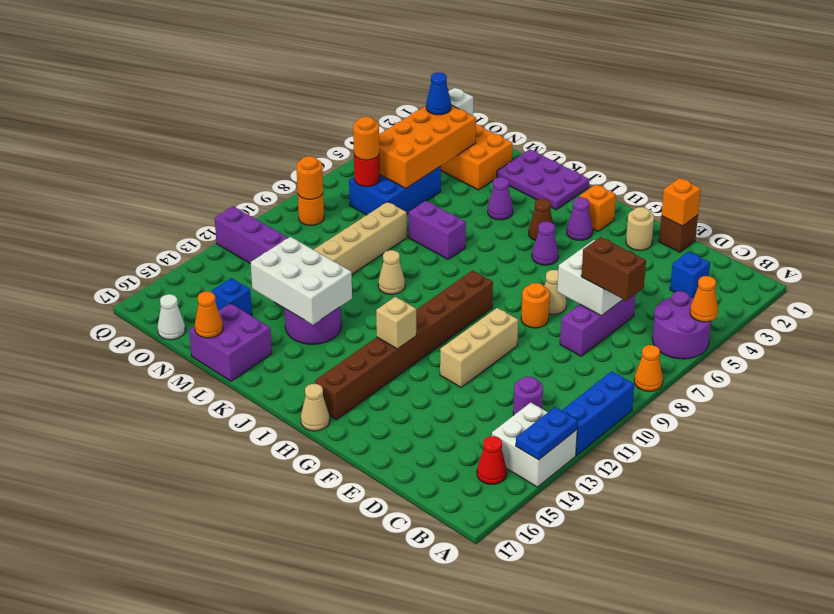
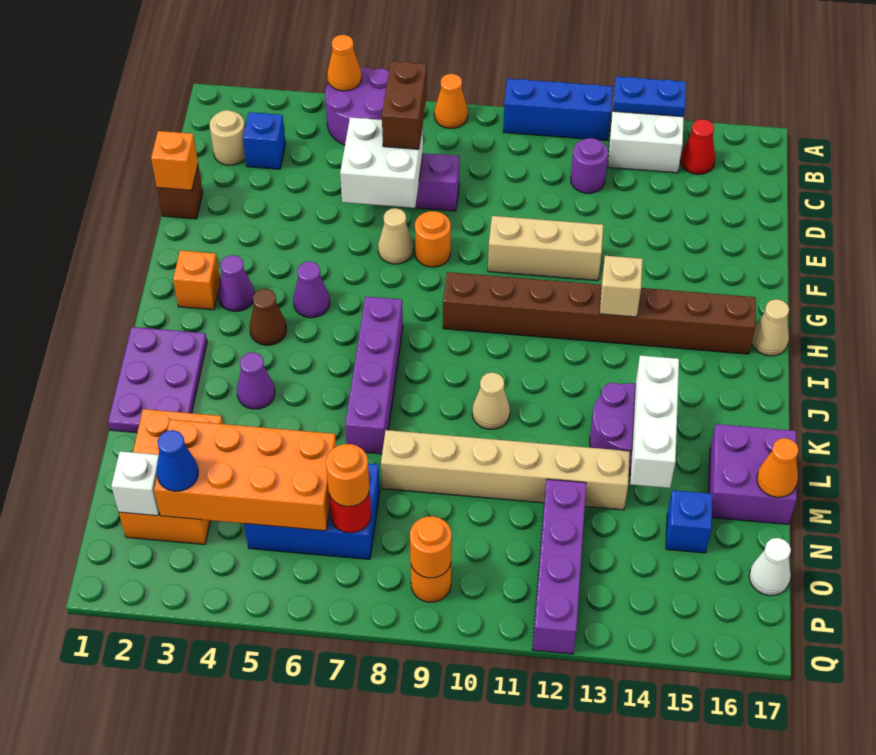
tan round brick F2 level 1 -> tan round brick C2 level 1
purple brick K7:L7 level 1 -> purple brick I7:L7 level 1
white brick K13:M14 level 2 -> white brick K14:M14 level 2

